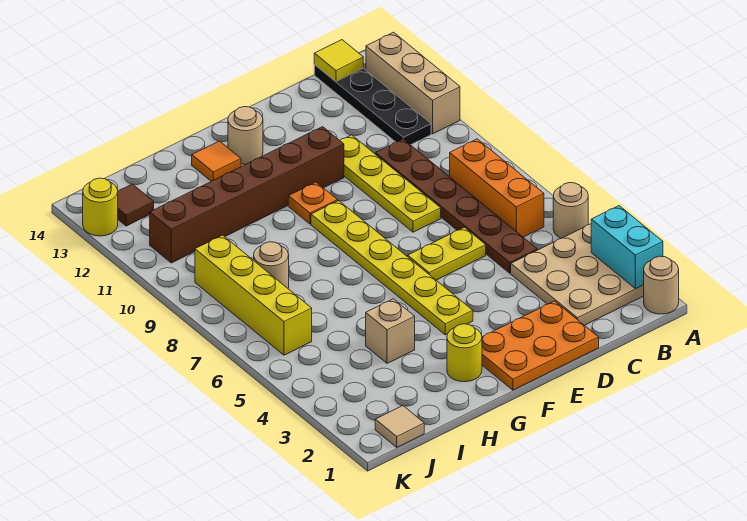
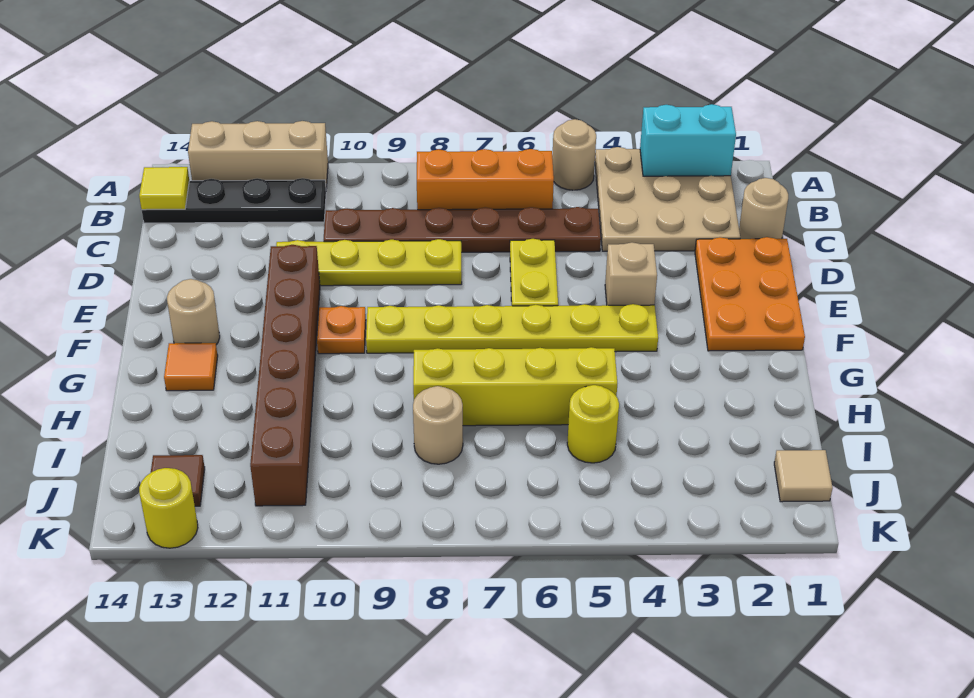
tan round brick A1 level 1 -> tan round brick C1 level 1
yellow round brick G2 level 1 -> yellow round brick I5 level 1
tan brick H4 level 1 -> tan brick E4 level 1
yellow brick J6:J9 level 1 -> yellow brick H5:H8 level 1

